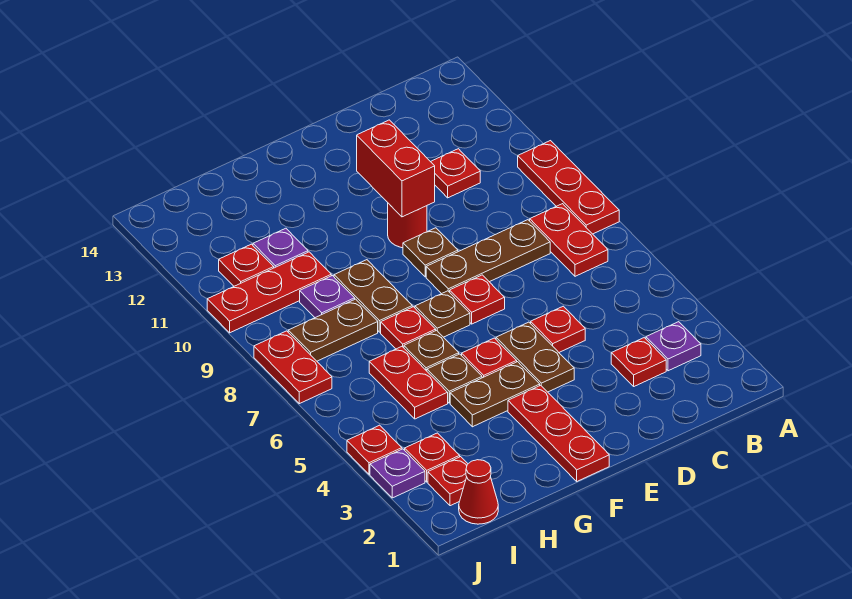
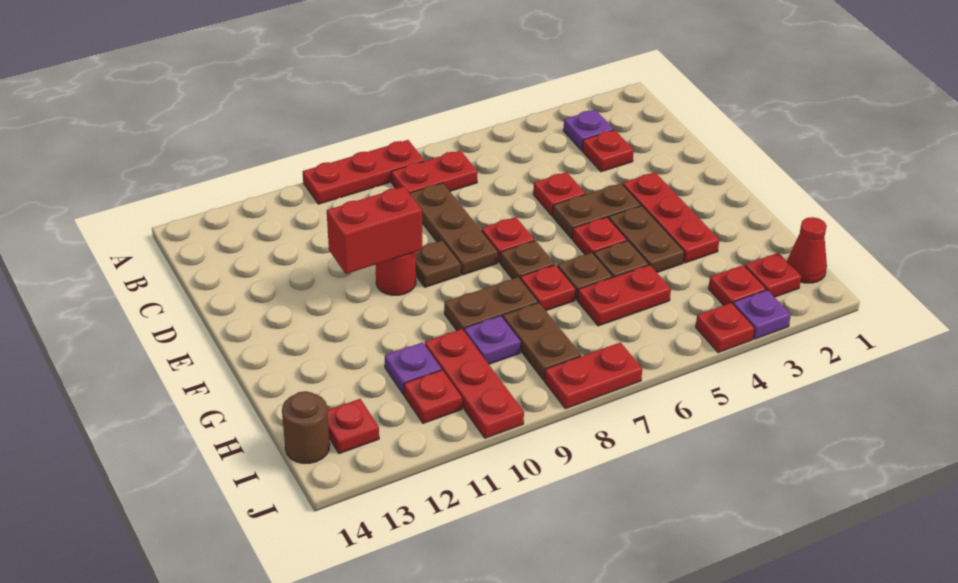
red plate C11 level 1 -> red plate I13 level 1
red plate F1:F3 level 1 -> red plate E3:G3 level 1
none -> brown round brick I14 level 1

